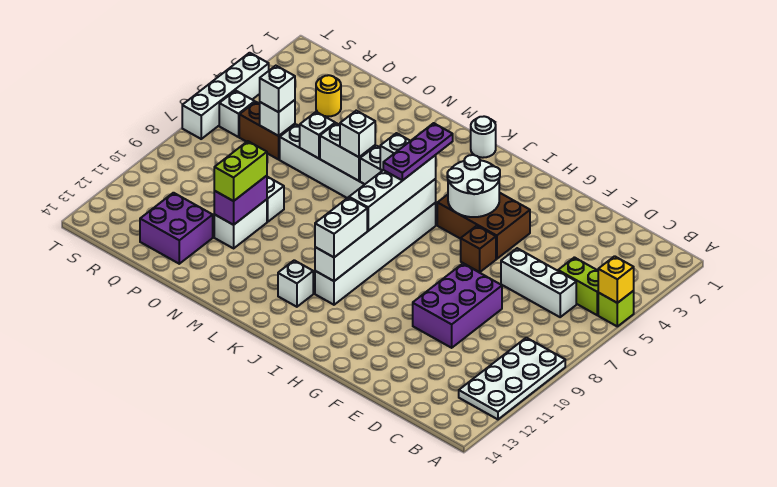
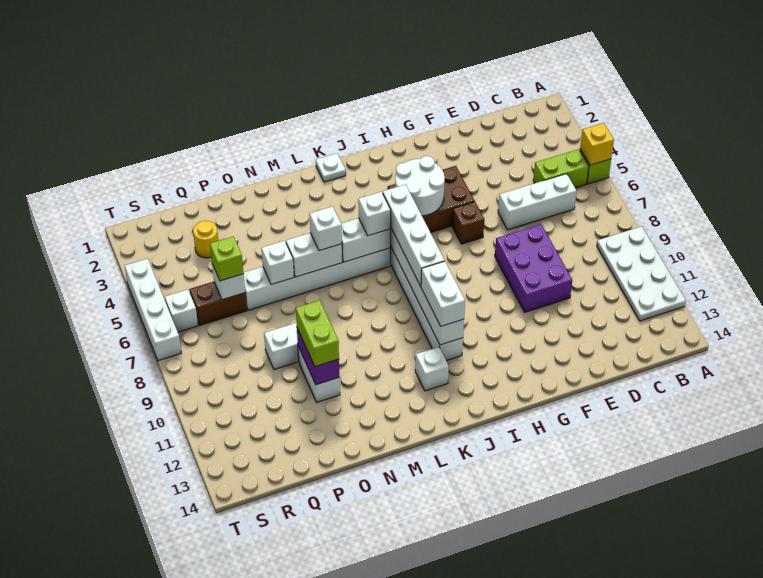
purple plate J5:J7 level 4 -> none
white round brick K1 level 1 -> white plate K1 level 1
purple brick P12:Q13 level 1 -> none
white brick Q6 level 3 -> lime brick Q6 level 3

